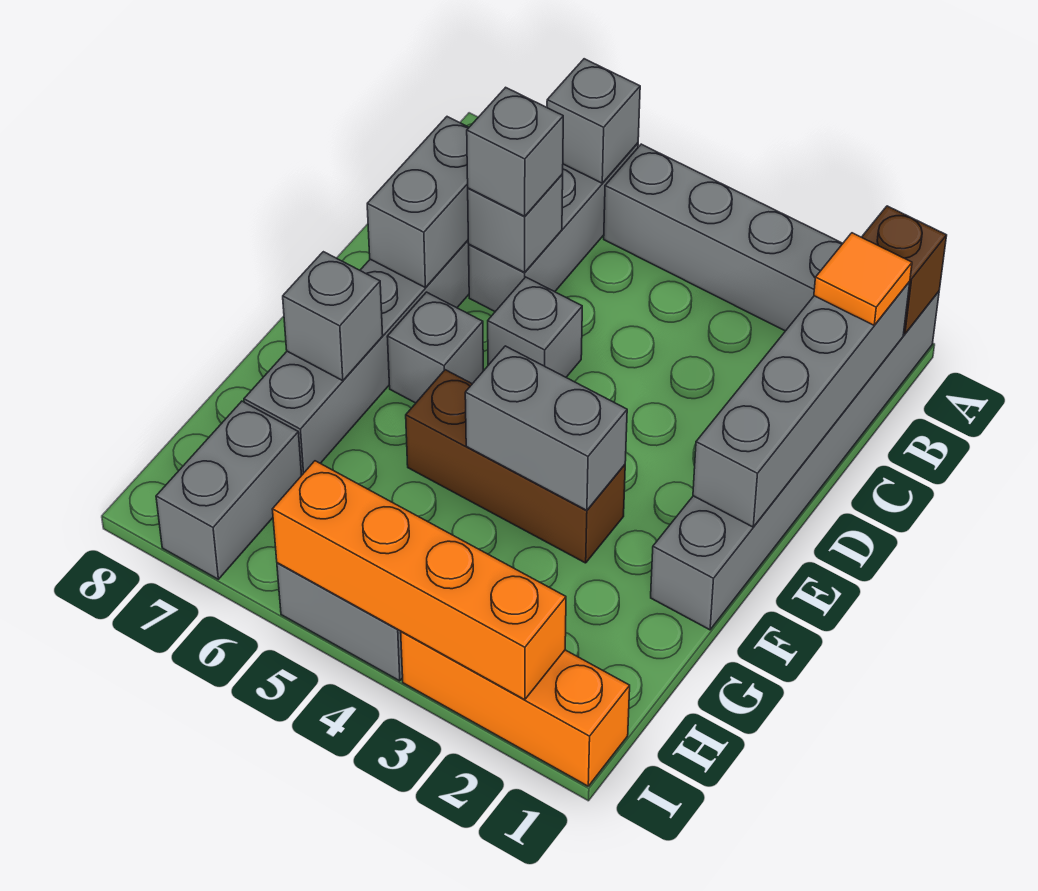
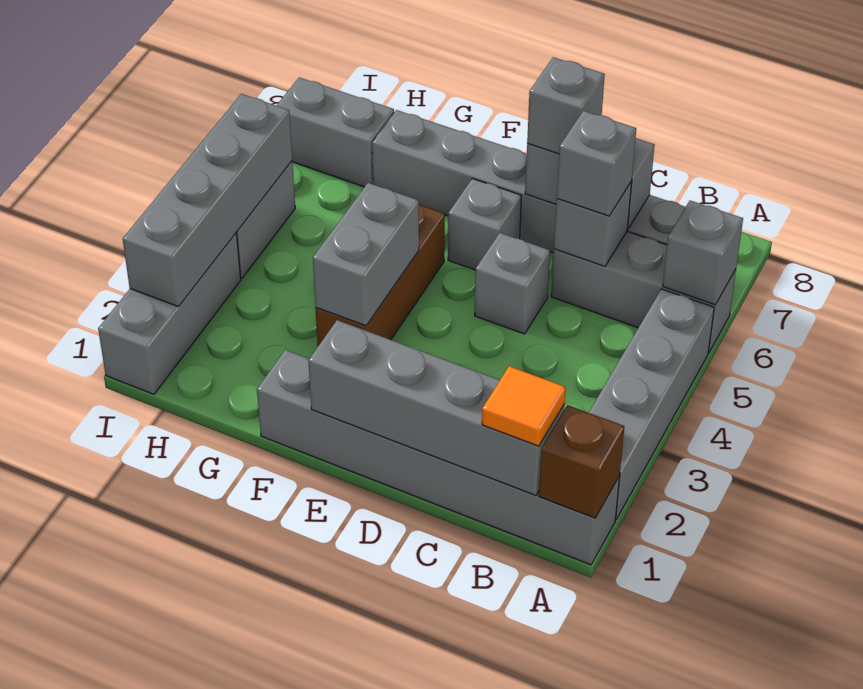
grey brick F7 level 2 -> grey brick D7 level 3
orange brick I1:I3 level 1 -> grey brick I1:I3 level 1
orange brick I2:I5 level 2 -> grey brick I2:I5 level 2

